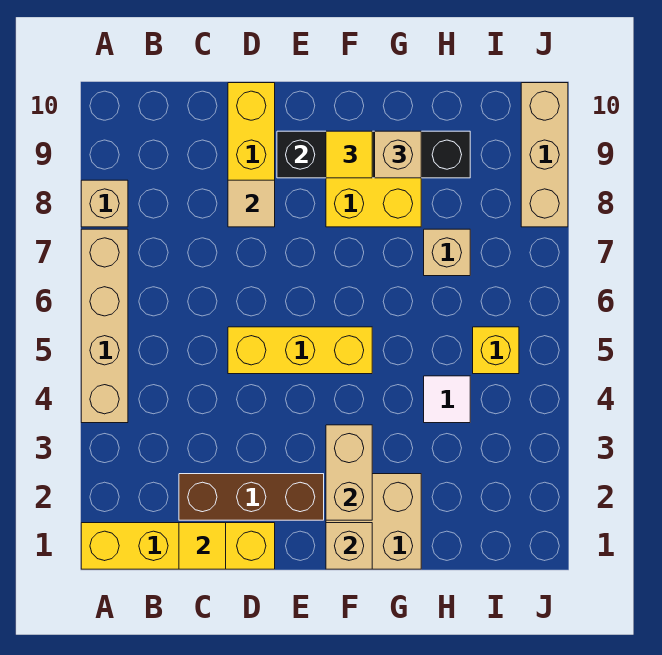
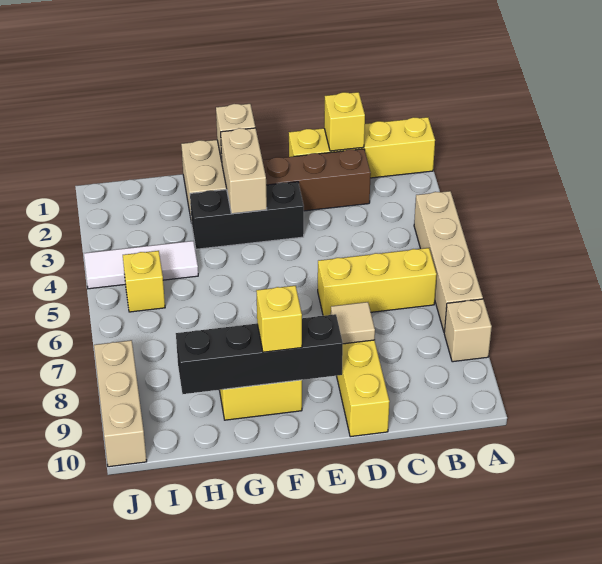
yellow tile C1 level 2 -> yellow brick C1 level 2
yellow brick D5:F5 level 1 -> yellow brick B6:D6 level 1
none -> black brick E3:G3 level 1
yellow tile F9 level 3 -> yellow brick F9 level 3
tan brick G9 level 3 -> none
white tile H4 level 1 -> white tile H4:J4 level 1
tan brick H7 level 1 -> none

